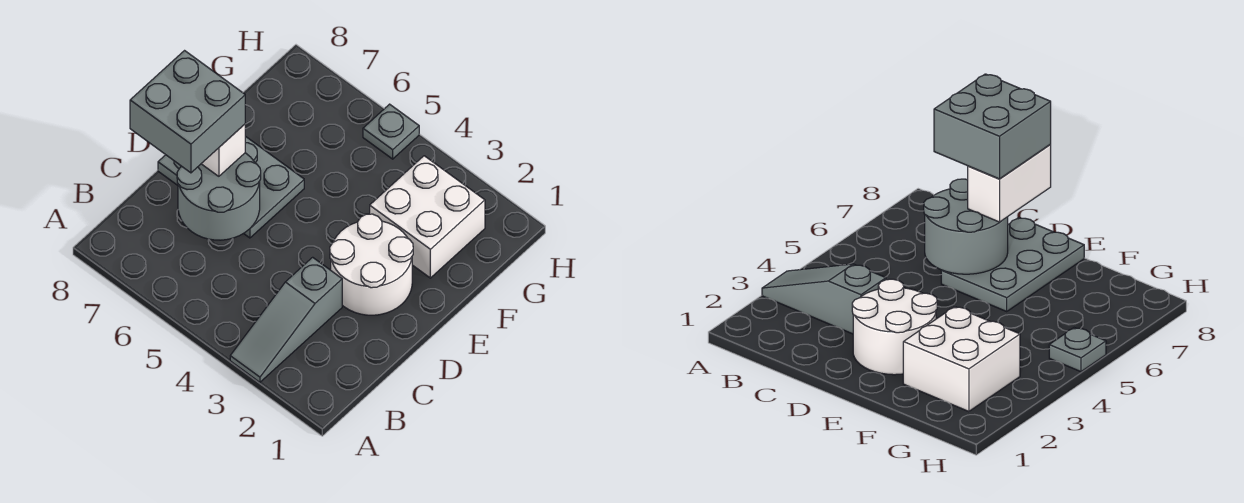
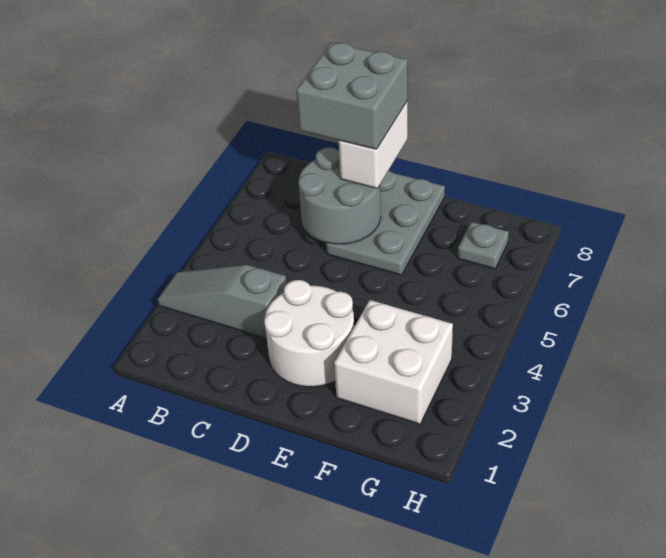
grey plate H5 level 1 -> grey plate G7 level 1

